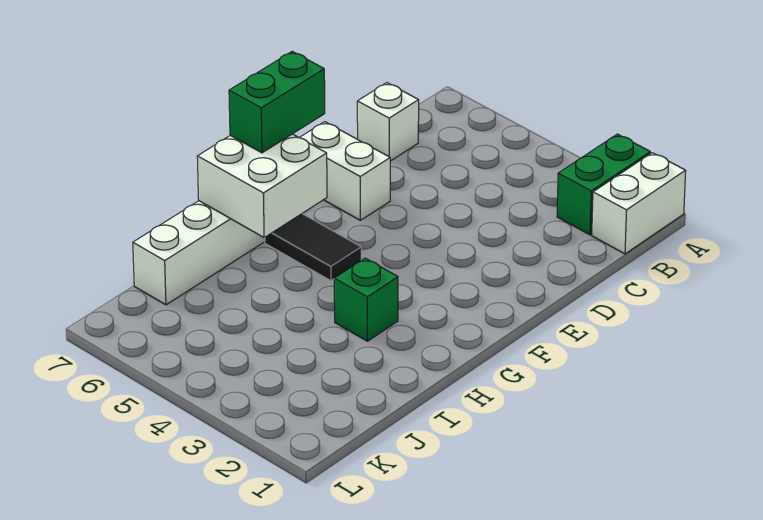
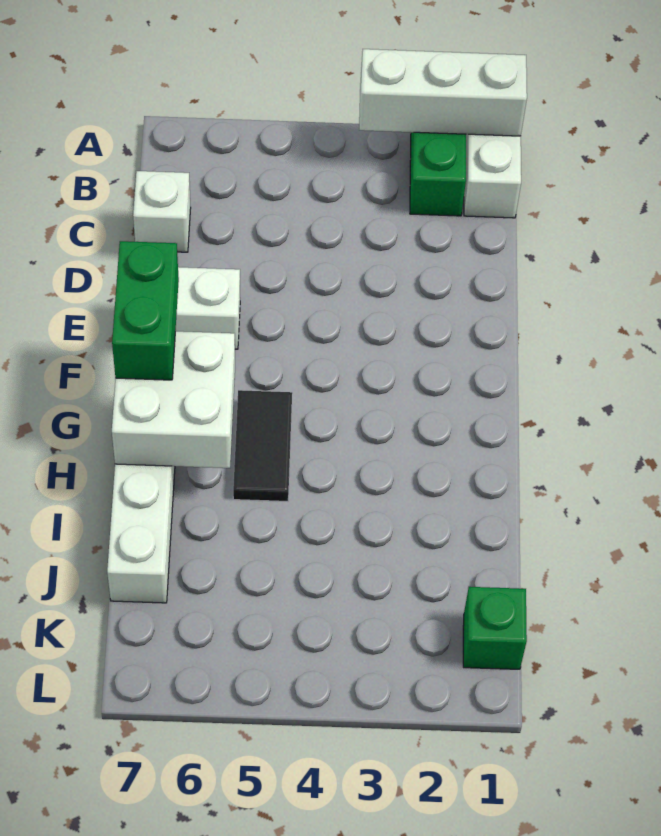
none -> white brick A1:A3 level 2
black tile G5:G6 level 1 -> black tile G5:H5 level 1
green brick H3 level 1 -> green brick K1 level 1

